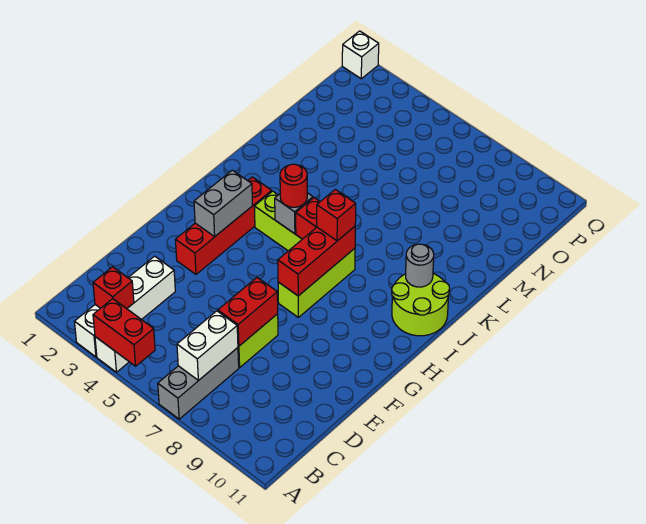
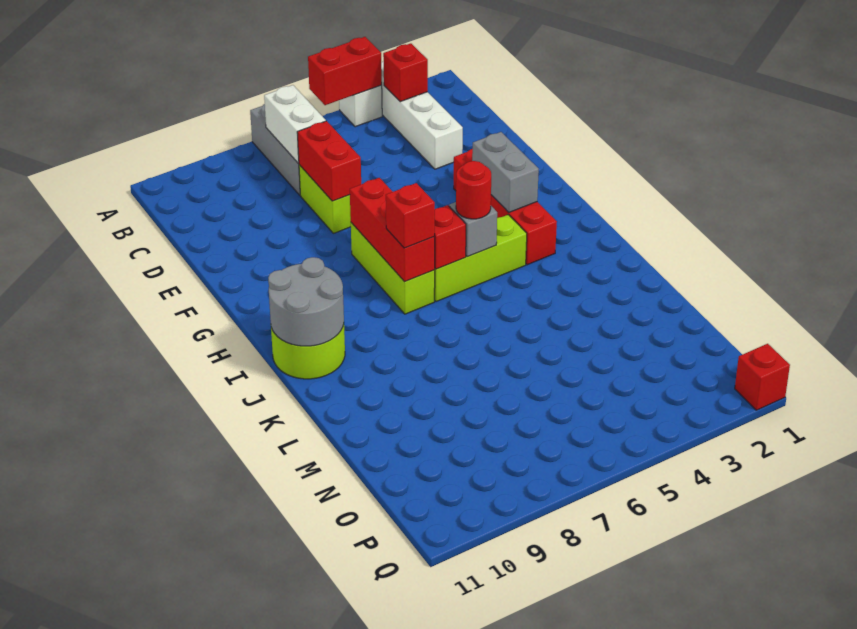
grey round brick J10 level 2 -> grey round brick I10:J11 level 2
white brick Q1 level 1 -> red brick Q1 level 1

